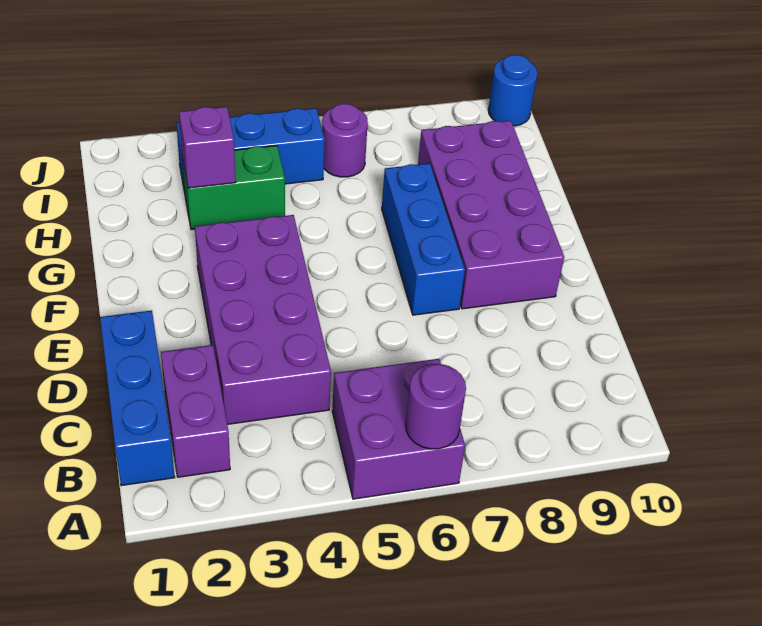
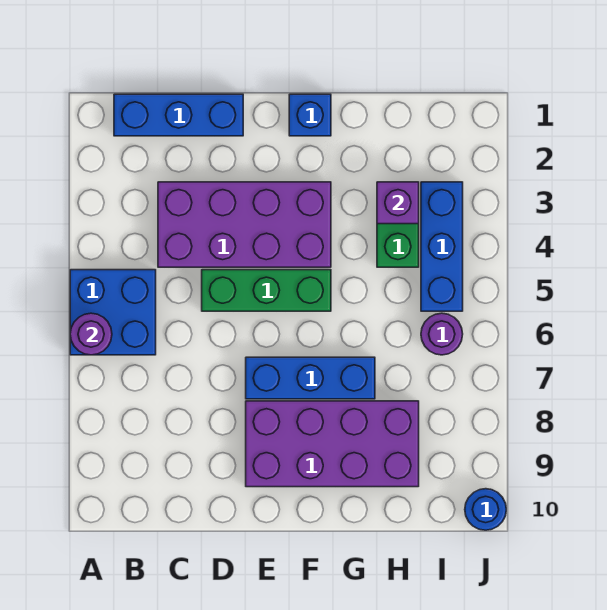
purple brick A5:B6 level 1 -> blue brick A5:B6 level 1
purple brick B2:C2 level 1 -> none
none -> green brick D5:F5 level 1
none -> blue brick F1 level 1

